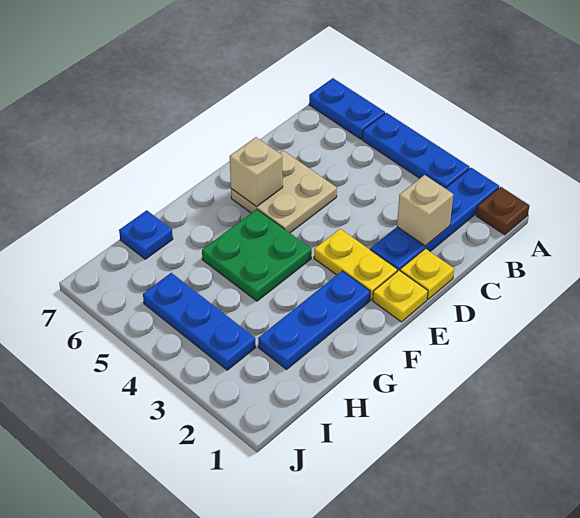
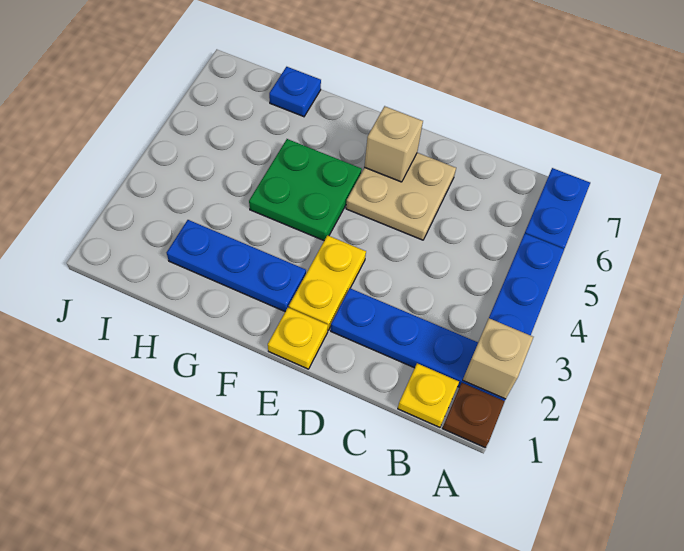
tan brick C2 level 2 -> tan brick A2 level 2
yellow plate D1 level 1 -> yellow plate B1 level 1
blue plate I3:I5 level 1 -> none

